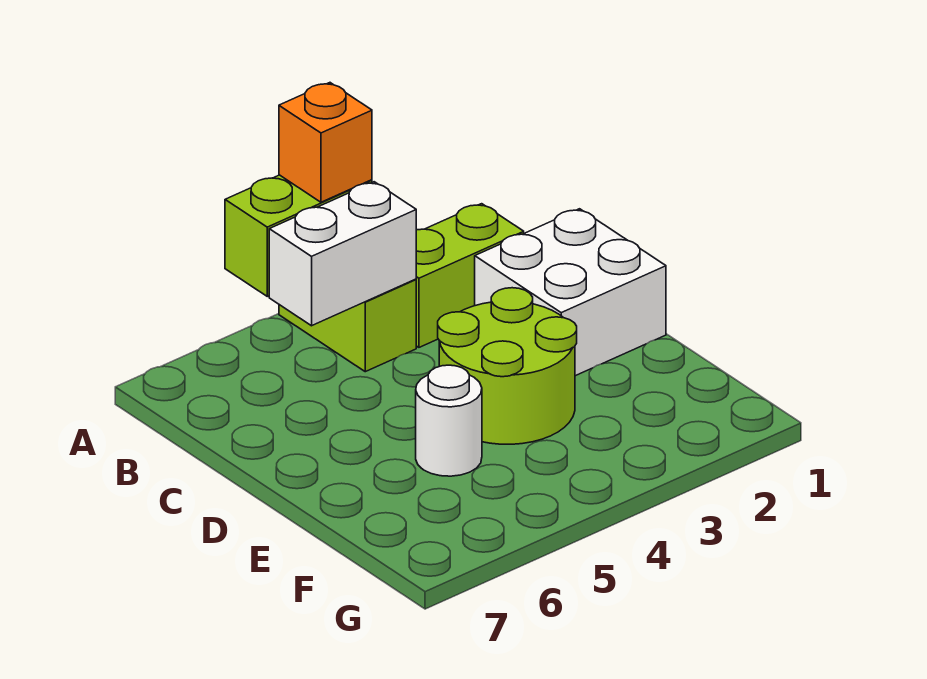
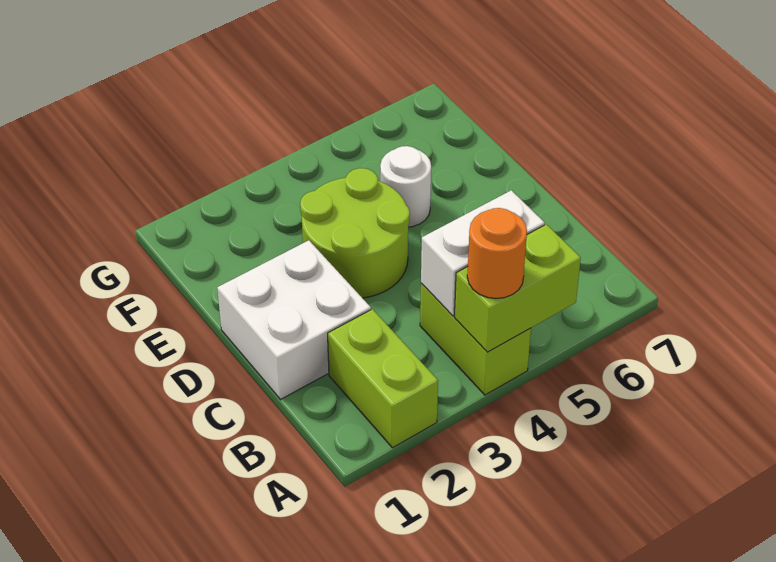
orange brick A4 level 3 -> orange round brick A4 level 3
lime brick B2:B3 level 1 -> lime brick A2:B2 level 1

